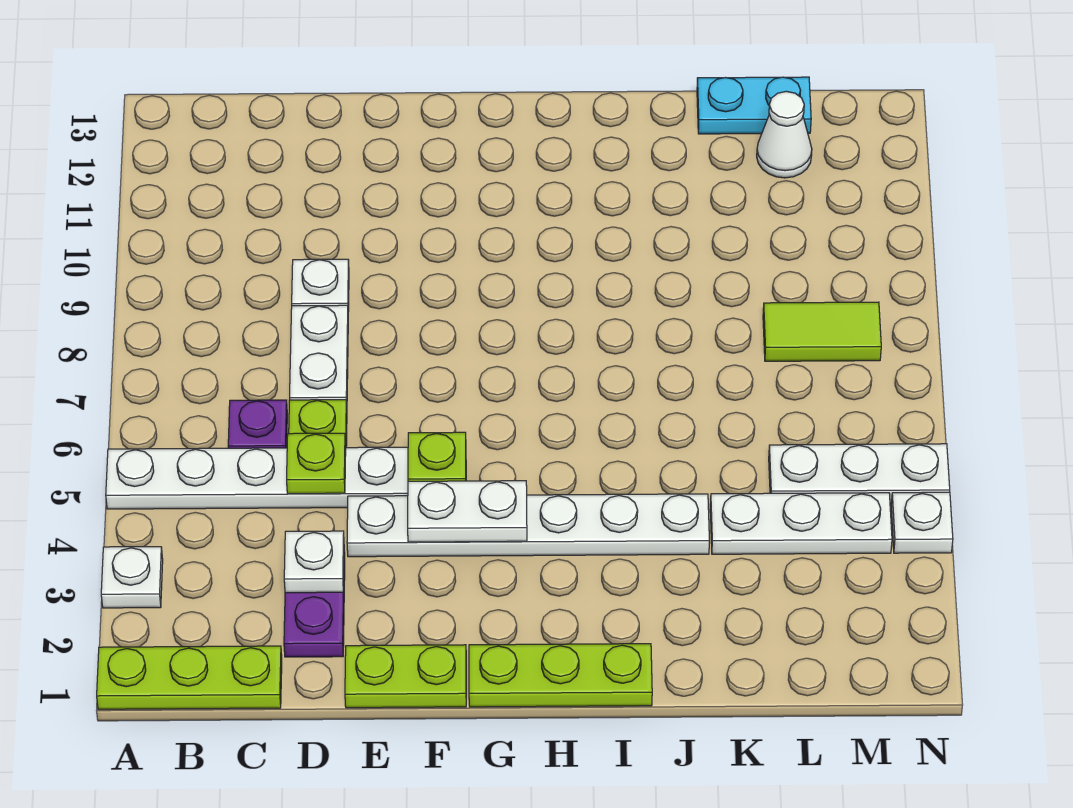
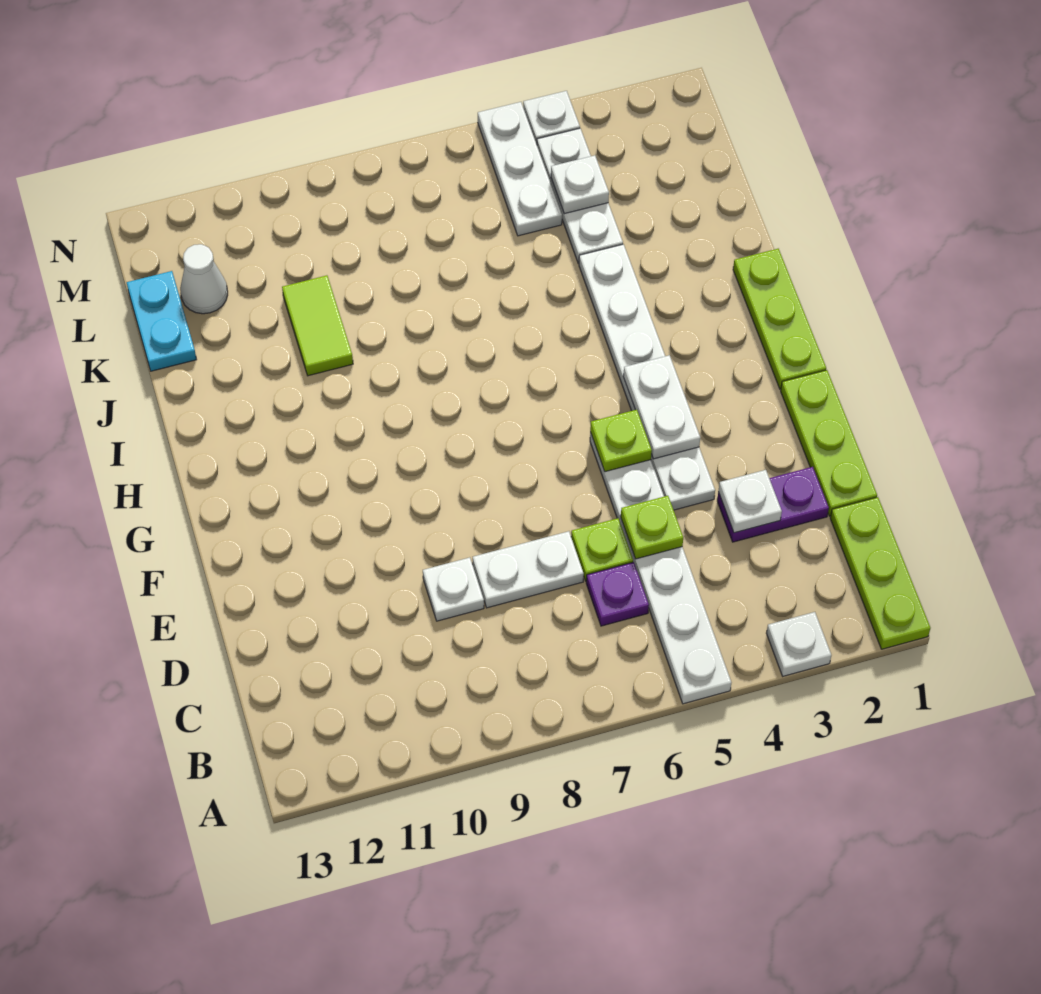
lime plate E1:F1 level 1 -> lime plate D1:F1 level 1
none -> white plate L4 level 2
lime tile L8:M8 level 1 -> lime tile J10:K10 level 1

